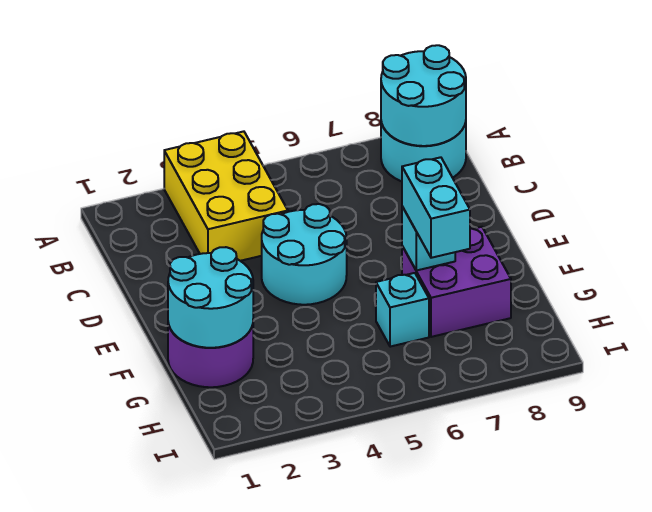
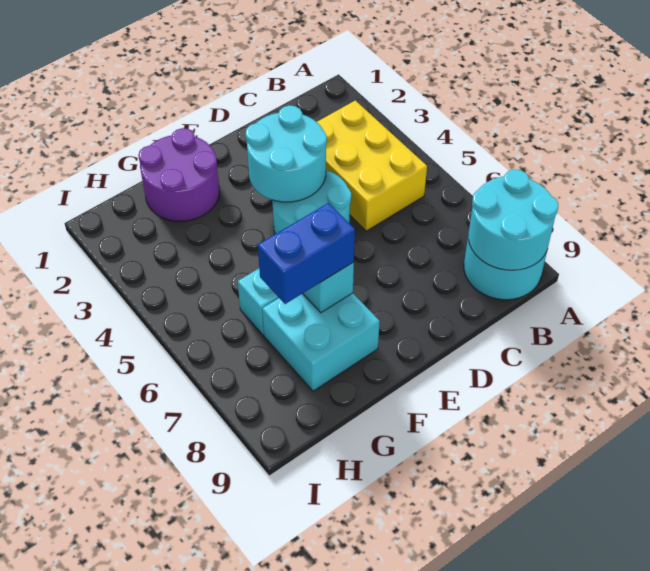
yellow brick A3:C4 level 1 -> yellow brick B3:C5 level 1
cyan round brick F1:G2 level 2 -> cyan round brick D3:E4 level 2
purple brick F7:G8 level 1 -> cyan brick F7:G8 level 1
cyan brick F7:G7 level 3 -> blue brick F7:G7 level 3

